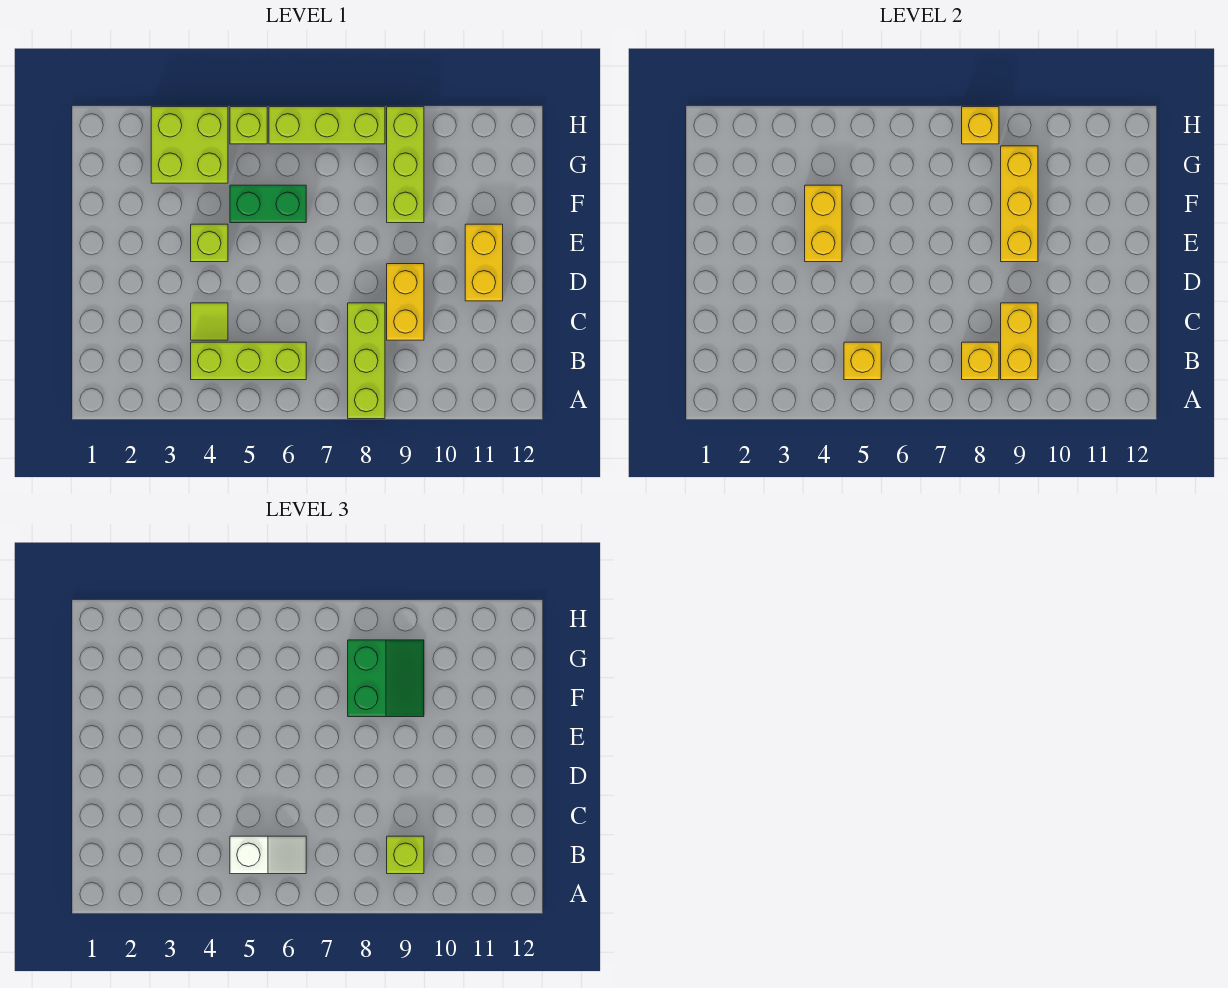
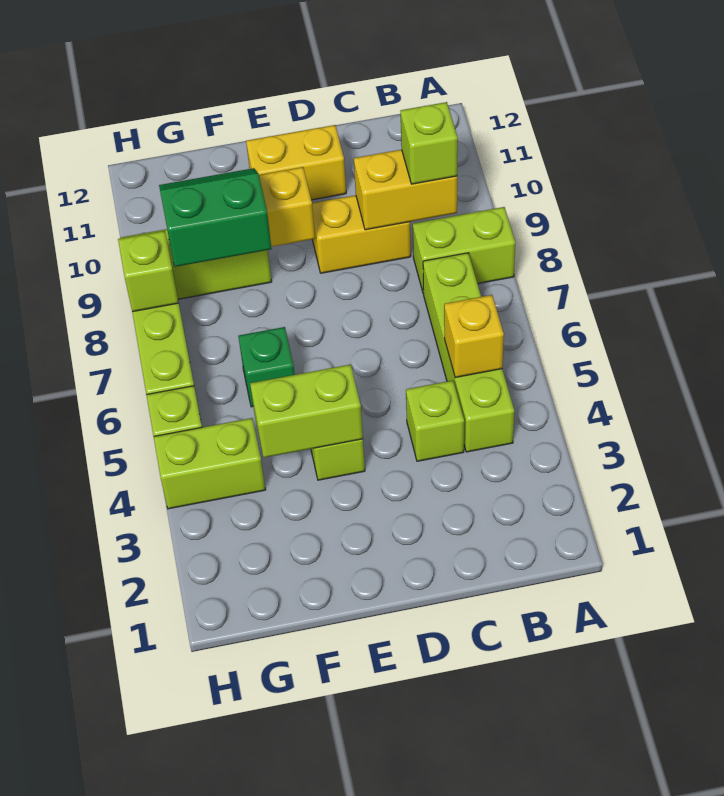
lime brick A8:C8 level 1 -> lime brick A8:B8 level 1
lime brick B4:B6 level 1 -> lime brick B4:B7 level 1
white slope B5:B6 level 3 top 5 -> none
yellow brick B8 level 2 -> none
lime tile C4 level 1 -> lime brick C4 level 1
yellow brick E4:F4 level 2 -> lime brick E4:F4 level 2
green brick F5:F6 level 1 -> green brick F6 level 1
lime brick G3:H4 level 1 -> lime brick G4:H4 level 1
yellow brick H8 level 2 -> lime brick H8 level 2

